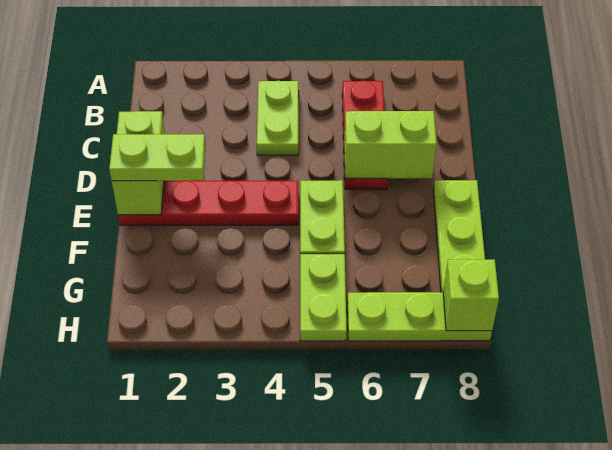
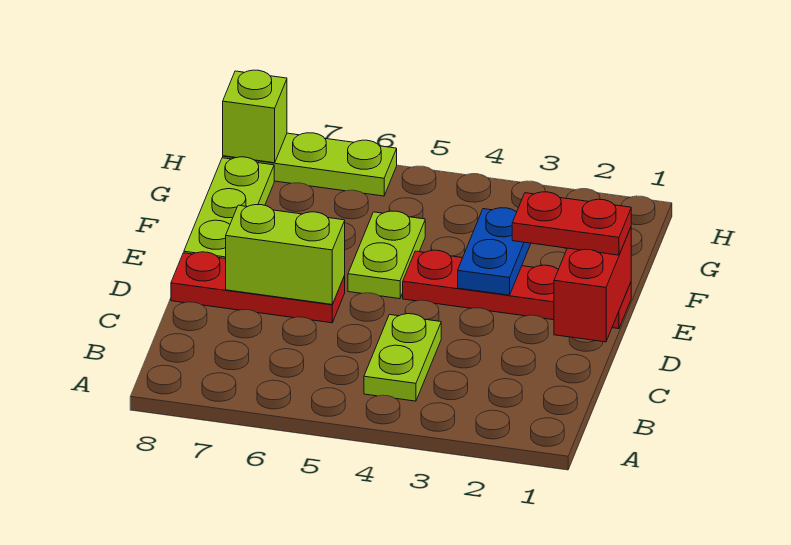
red plate B6:D6 level 1 -> red plate D6:D8 level 1
lime brick D1:E1 level 2 -> red brick D1:E1 level 2
lime plate E1:E2 level 3 -> red plate E1:E2 level 3
none -> blue plate E3:F3 level 2
lime plate G5:H5 level 1 -> none

